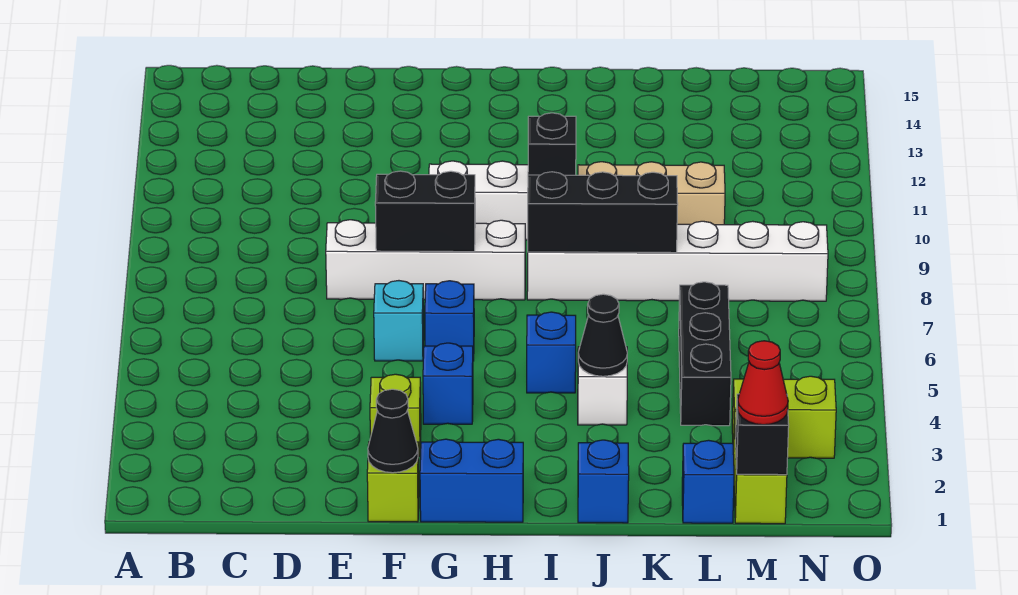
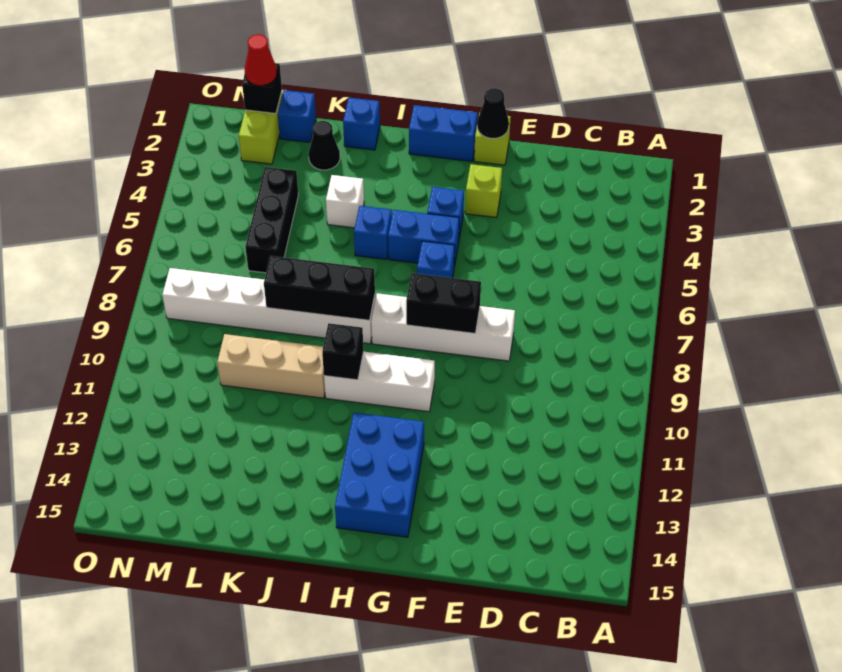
cyan brick F6 level 1 -> none
none -> blue brick G5:H5 level 1
none -> blue brick G12:H14 level 1
black cone J4 level 2 -> black cone K2 level 1
lime brick M3:N3 level 1 -> none

